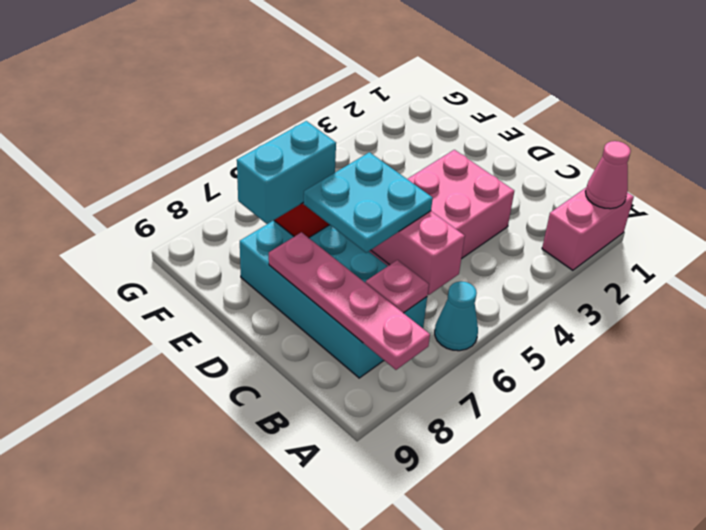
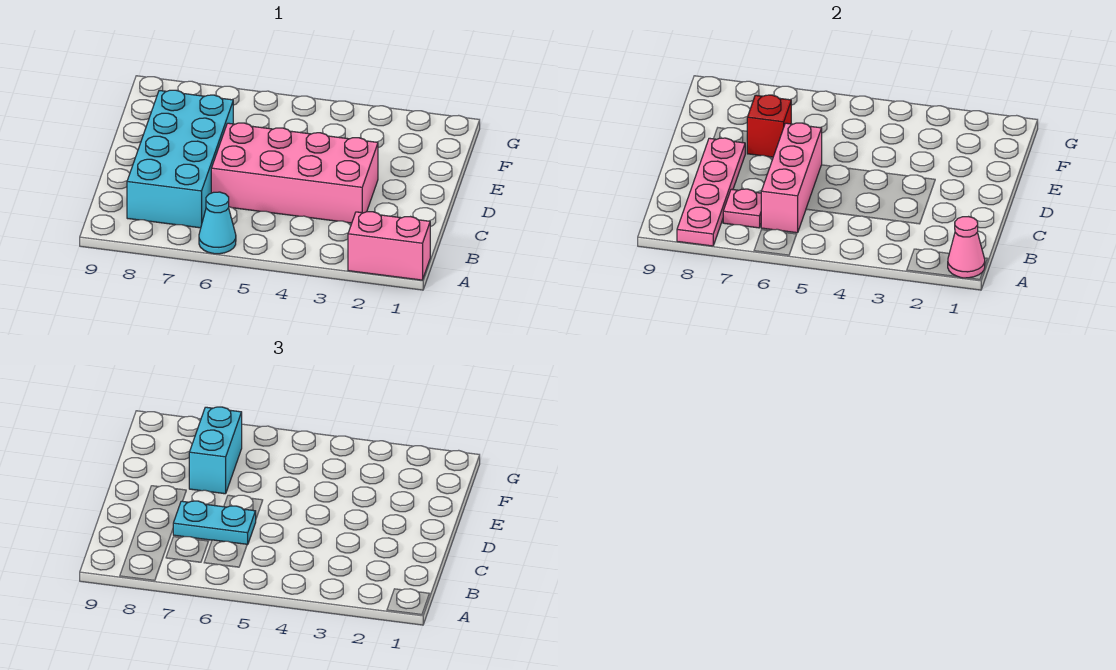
cyan plate C6:D7 level 3 -> cyan plate C6:C7 level 3
cyan brick E7:E8 level 3 -> cyan brick E7:F7 level 3

